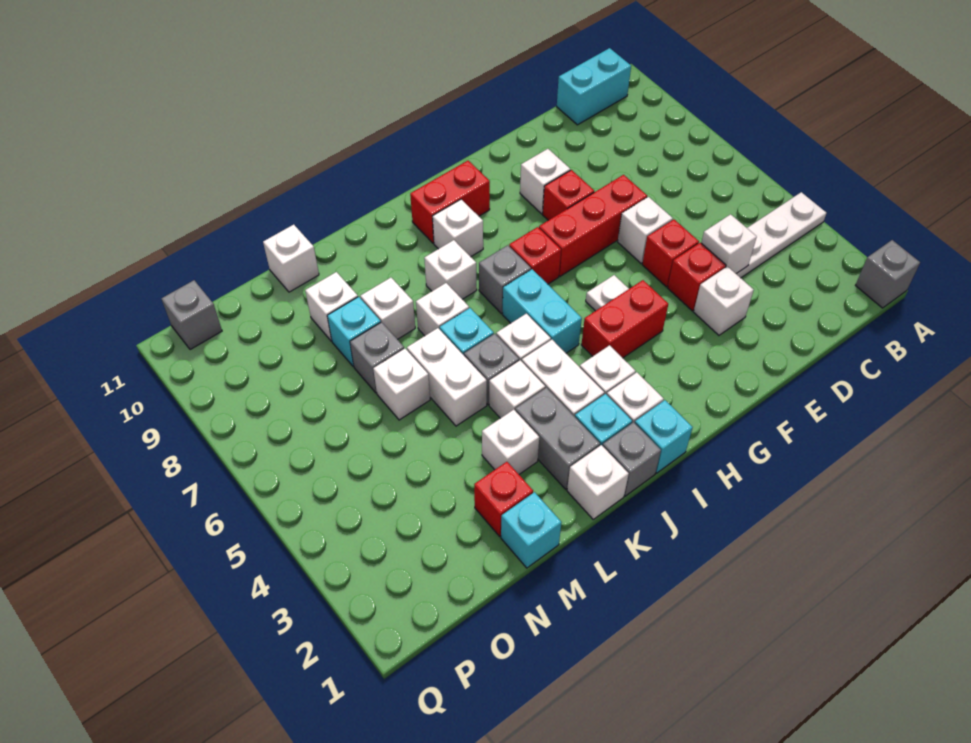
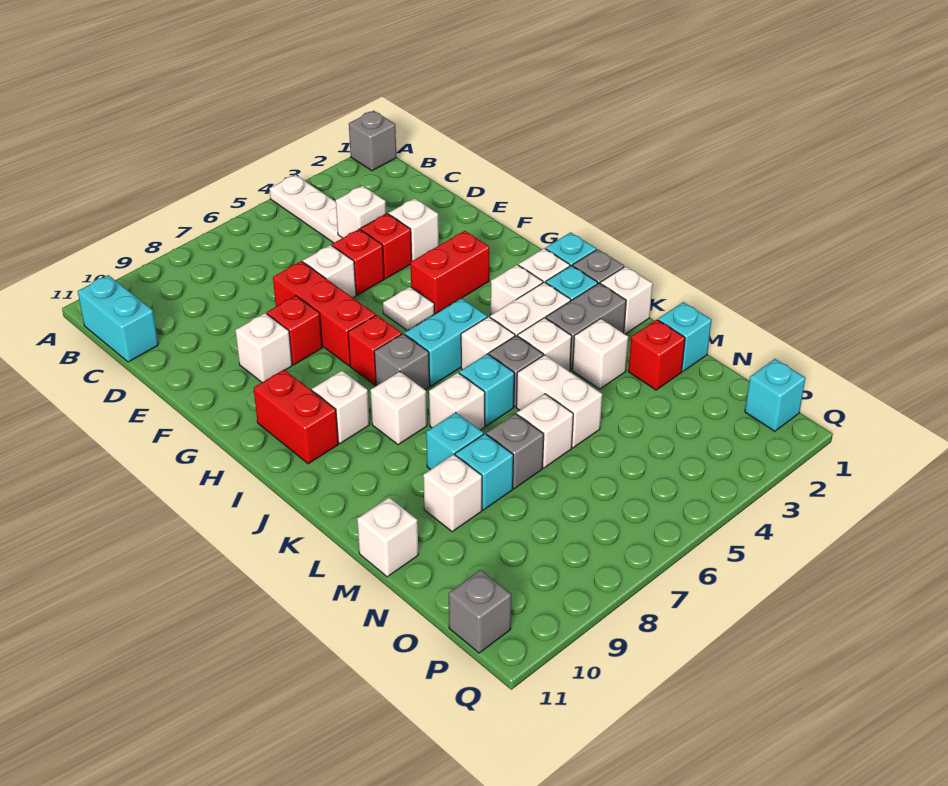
red brick G4:H4 level 1 -> red brick G3:G4 level 1
white brick L5:L6 level 1 -> white brick L5:M5 level 1
white brick L8 level 1 -> cyan brick L8 level 1
none -> cyan brick P1 level 1

